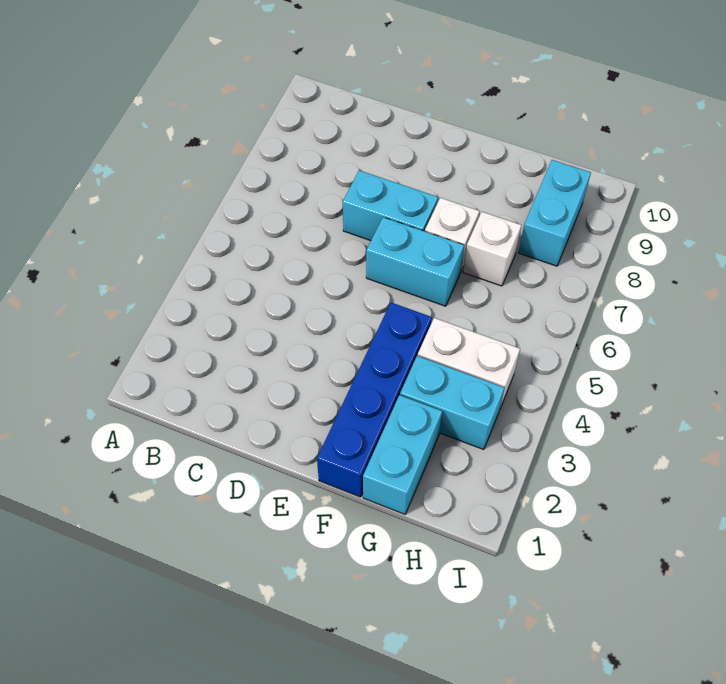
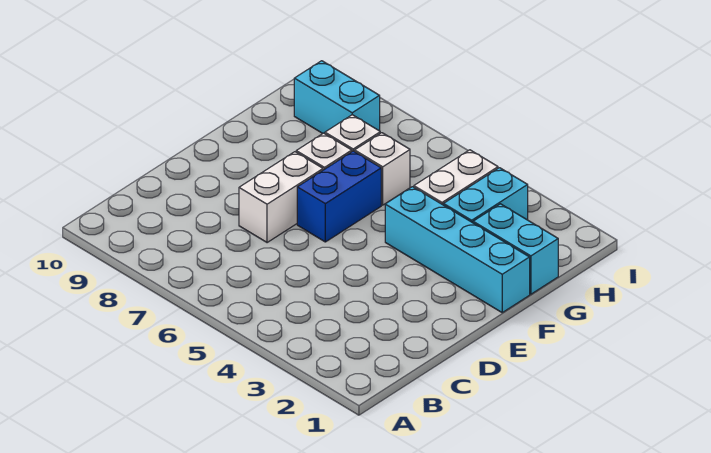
cyan brick D7:E7 level 1 -> white brick D7:E7 level 1
cyan brick E6:F6 level 1 -> blue brick E6:F6 level 1
blue brick F1:F4 level 1 -> cyan brick F1:F4 level 1
none -> white brick G6 level 1

